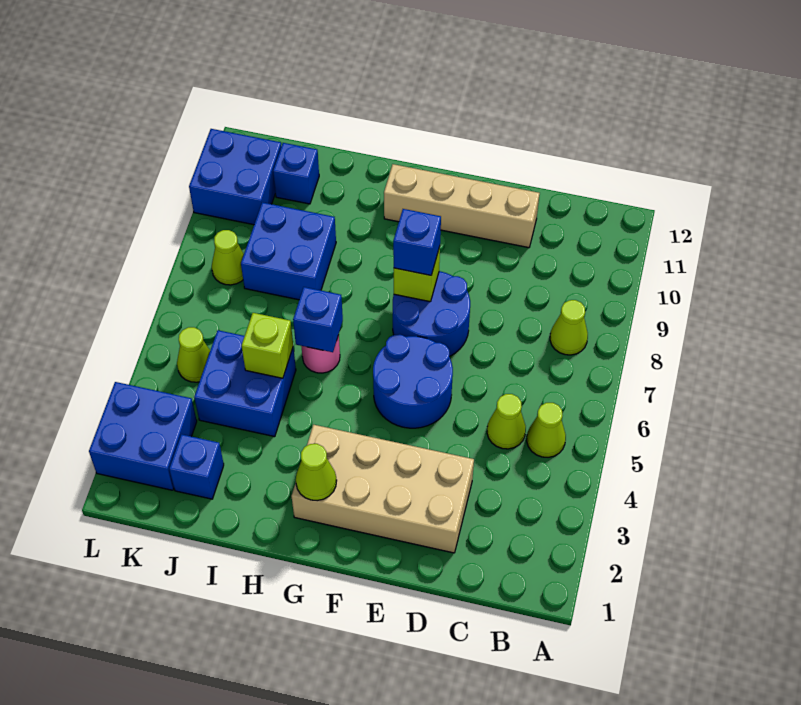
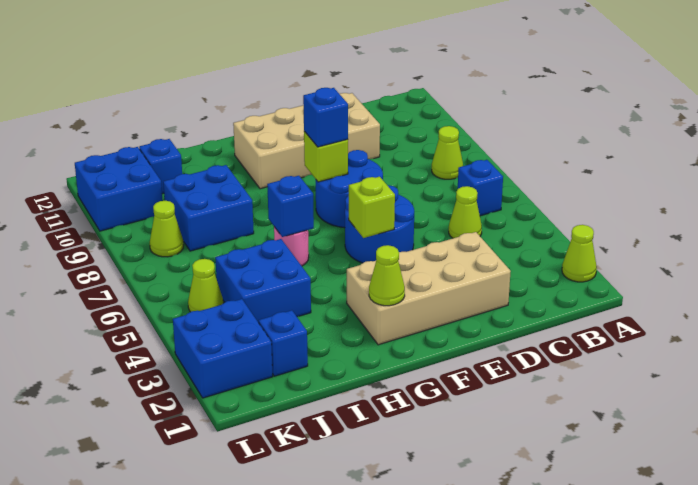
lime cone B5 level 1 -> lime cone A2 level 1
none -> blue brick B6 level 1
tan brick D11:G11 level 1 -> tan brick D10:G11 level 1
lime brick I5 level 2 -> lime brick F5 level 2

